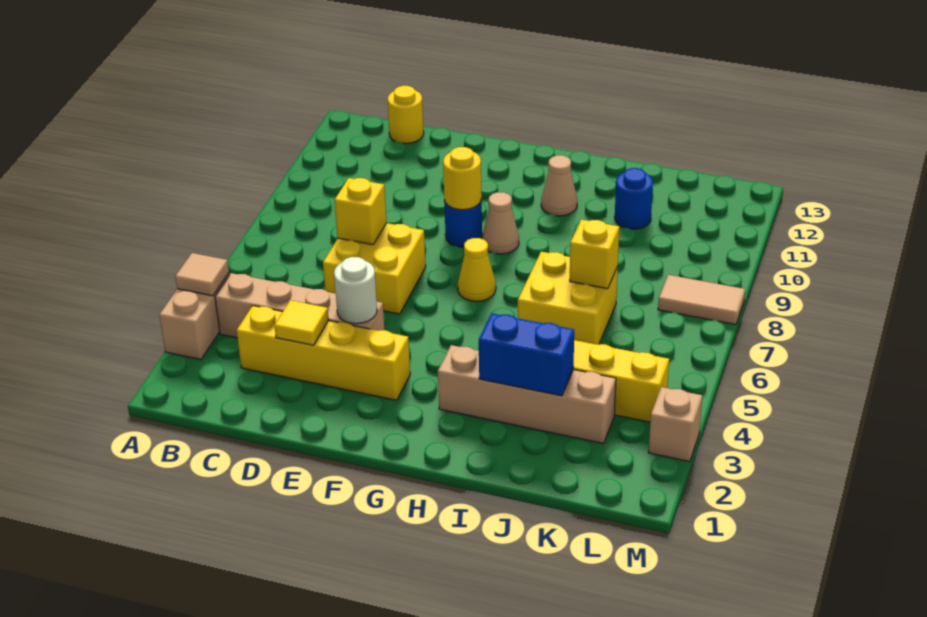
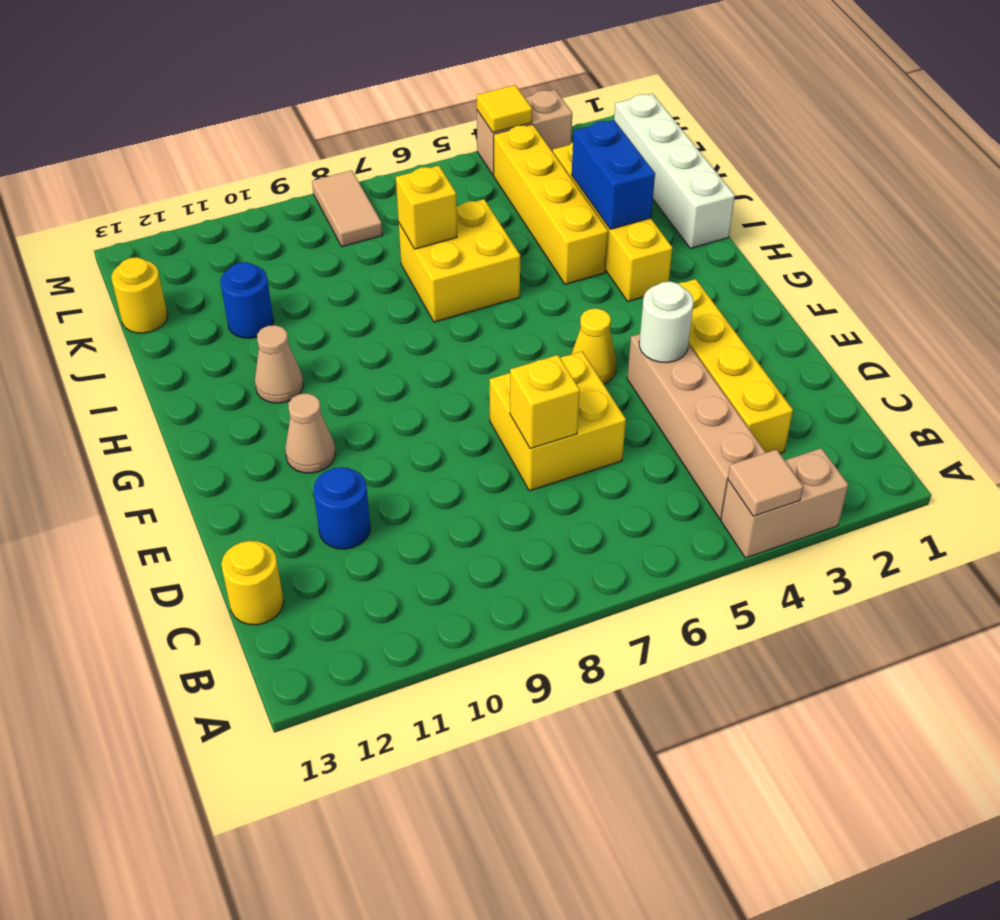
yellow tile D3 level 2 -> yellow tile M4 level 2
blue round brick F9 level 1 -> blue round brick D11 level 1
yellow round brick F9 level 2 -> yellow round brick K13 level 1
yellow cone G7 level 1 -> yellow cone F5 level 1
tan cone G9 level 1 -> tan cone F11 level 1
tan brick H3:K3 level 1 -> yellow brick H3:K3 level 1
none -> white brick I1:L1 level 1
tan brick M3 level 1 -> tan brick M3:M4 level 1

